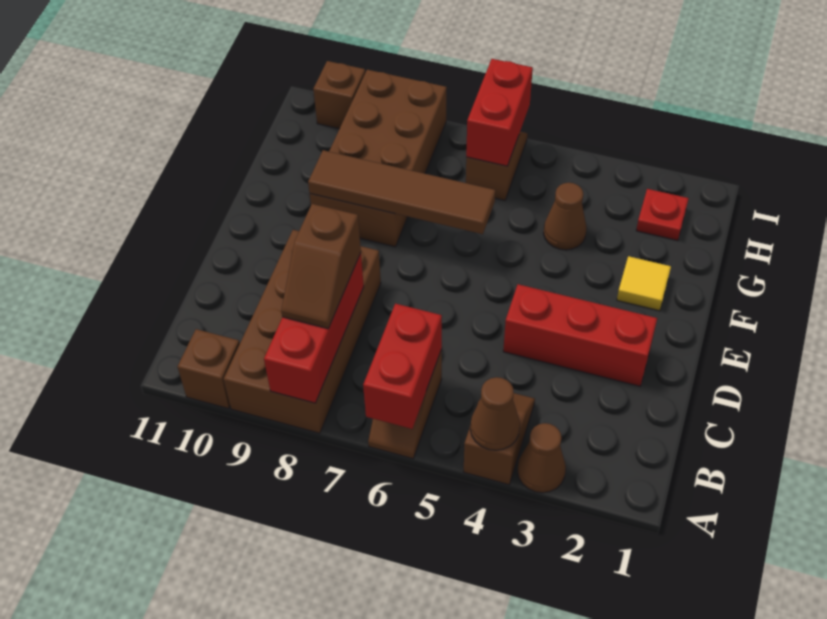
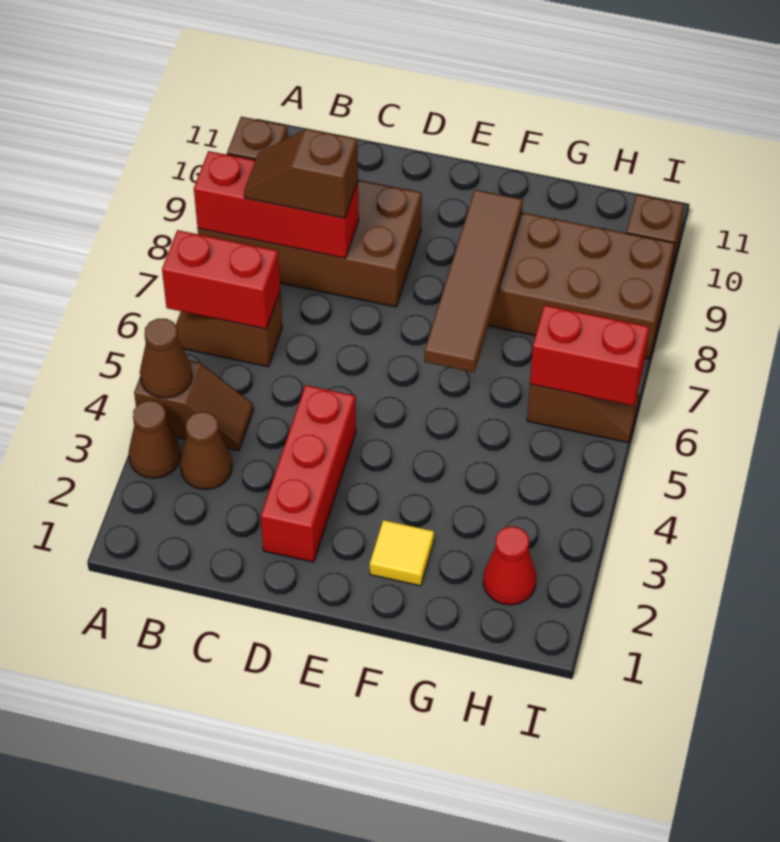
brown cone G4 level 1 -> brown cone B3 level 1
red plate H2 level 1 -> red cone H2 level 1

